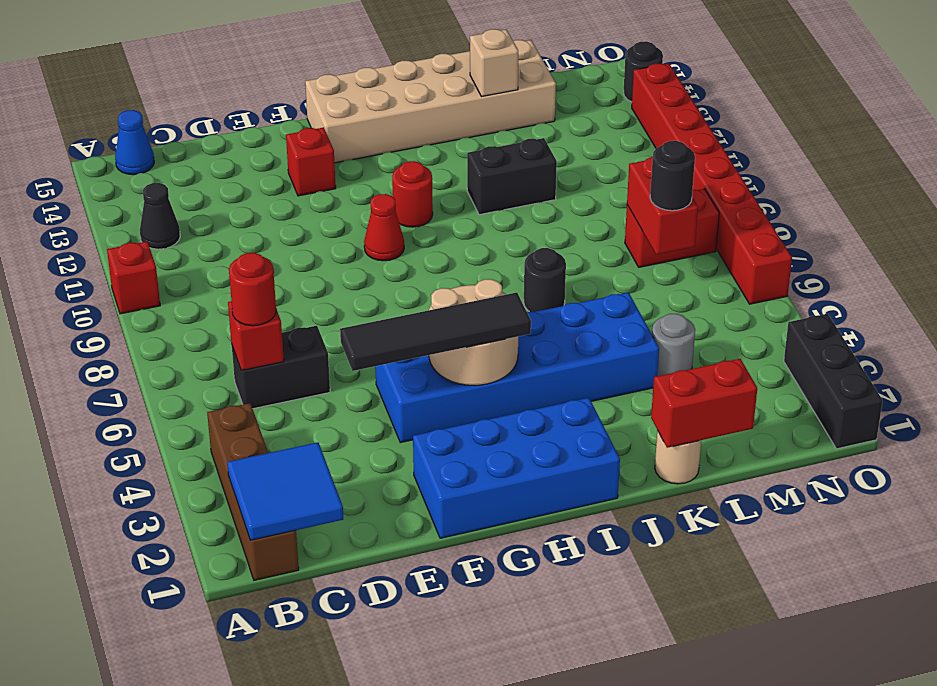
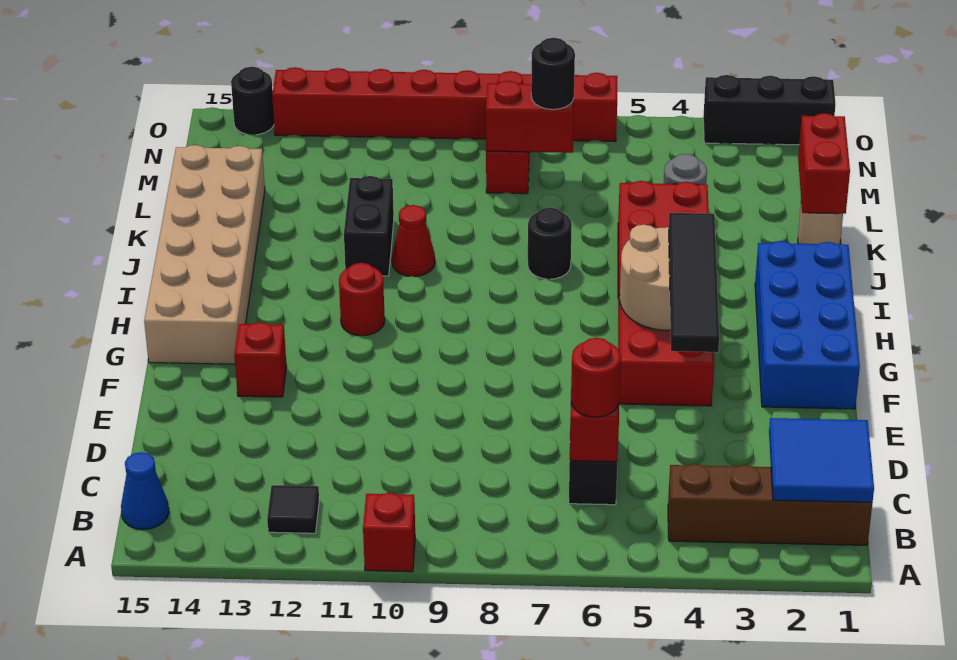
black cone B12 level 1 -> black tile B12 level 1
blue brick F4:K5 level 1 -> red brick F4:K5 level 1
red cone G10 level 1 -> red cone J10 level 1
tan brick K14 level 2 -> none

